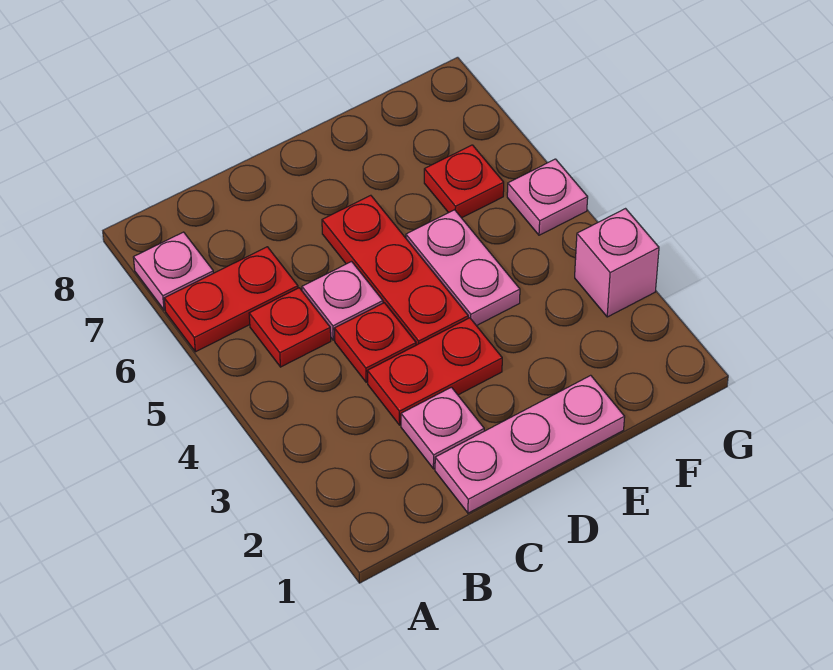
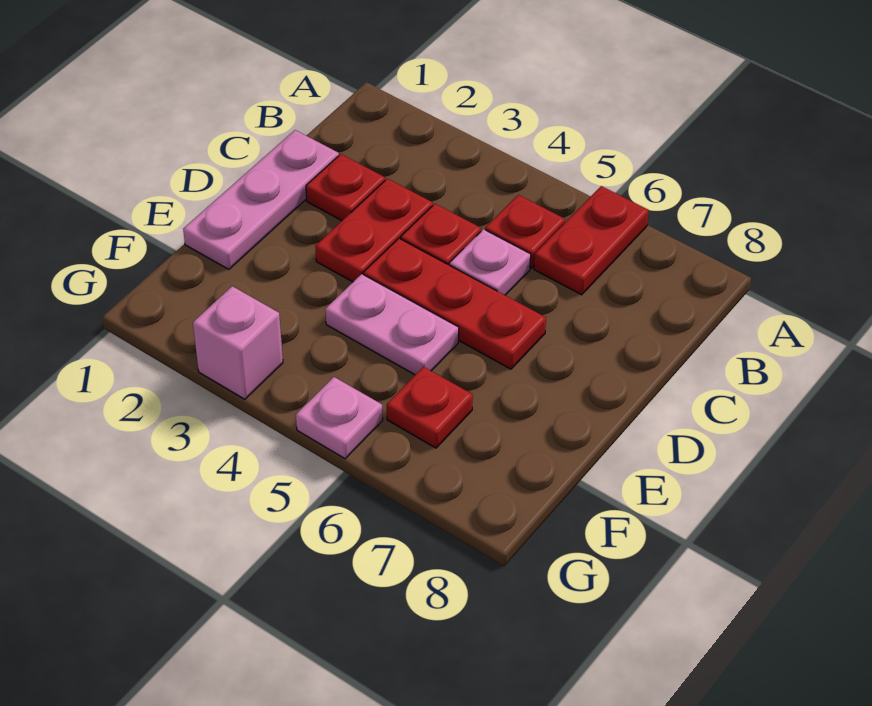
pink plate A7 level 1 -> none
pink plate C2 level 1 -> red plate C2 level 1

